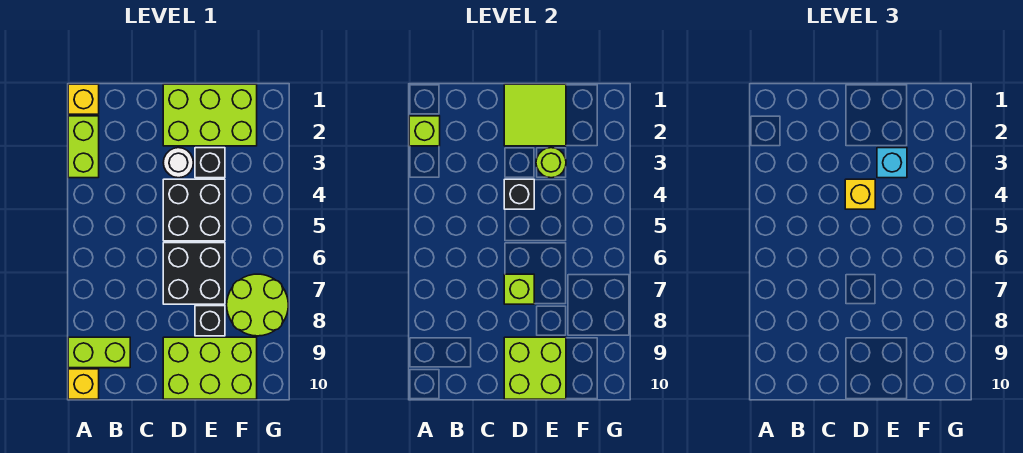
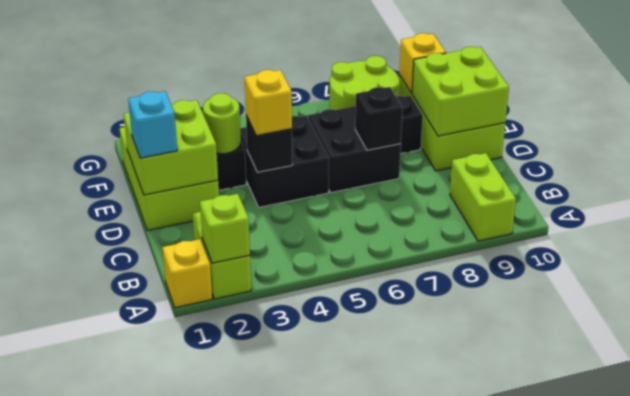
lime brick A2:A3 level 1 -> lime brick A2:B2 level 1
yellow brick A10 level 1 -> yellow brick F9 level 2
lime tile D1:E2 level 2 -> lime brick D1:E2 level 2
white round brick D3 level 1 -> none
lime brick D7 level 2 -> black brick D7 level 2
cyan brick E3 level 3 -> cyan brick D1 level 3

